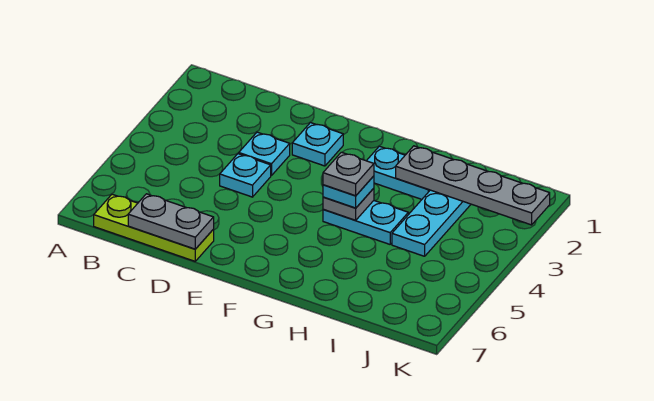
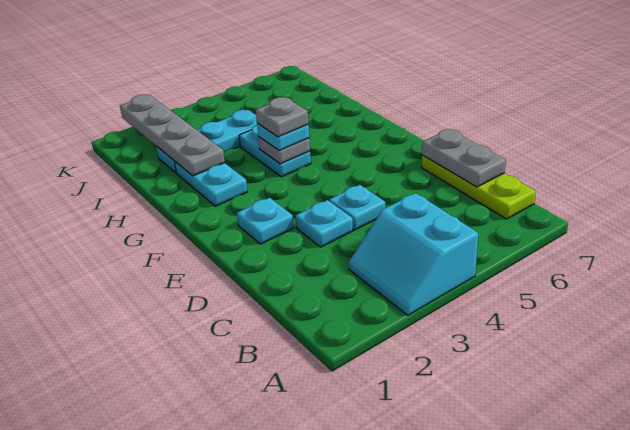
none -> cyan slope A3:B4 level 1 top 4

